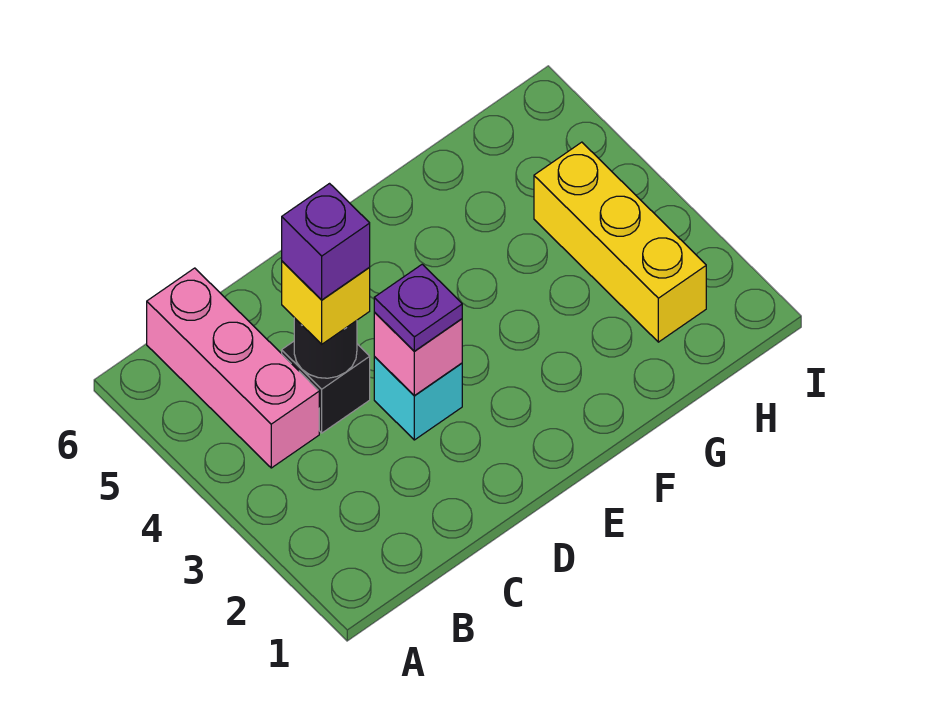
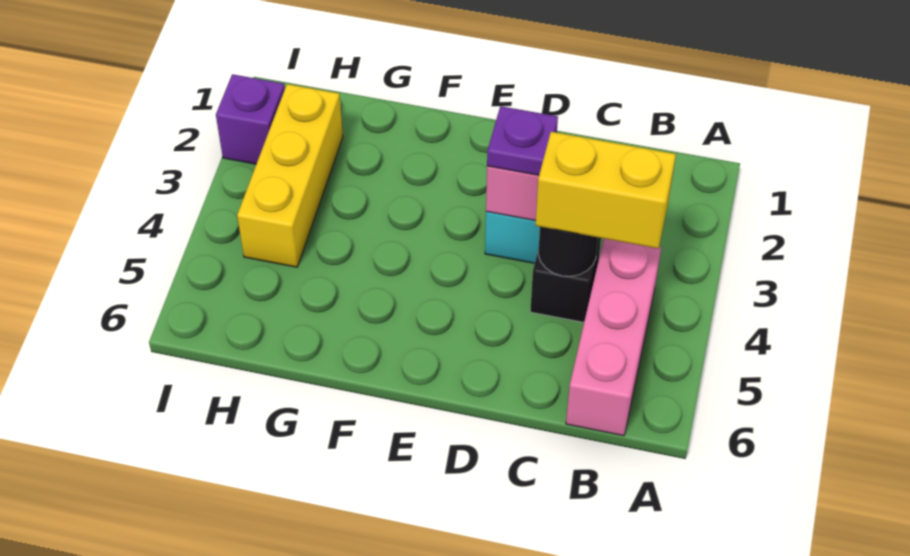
yellow brick C4 level 3 -> yellow brick B4:C4 level 3
purple brick C4 level 4 -> purple brick I2 level 1

